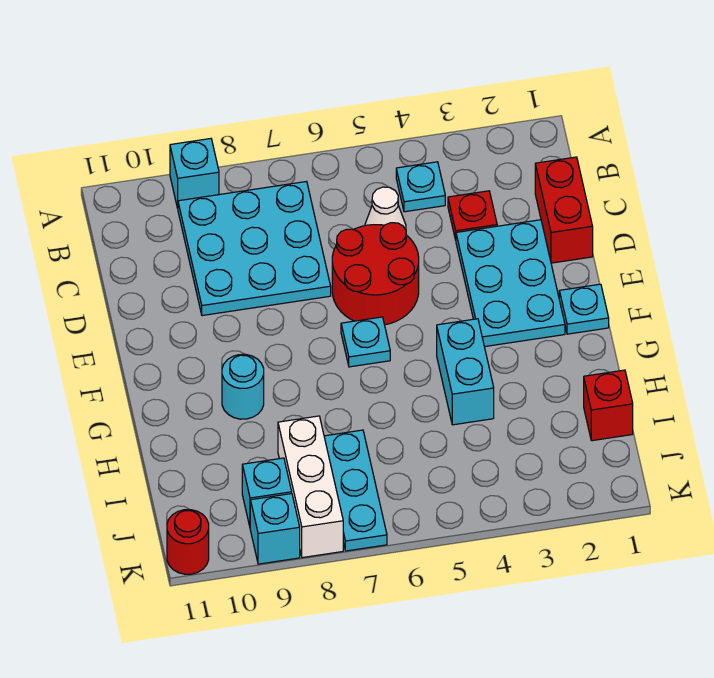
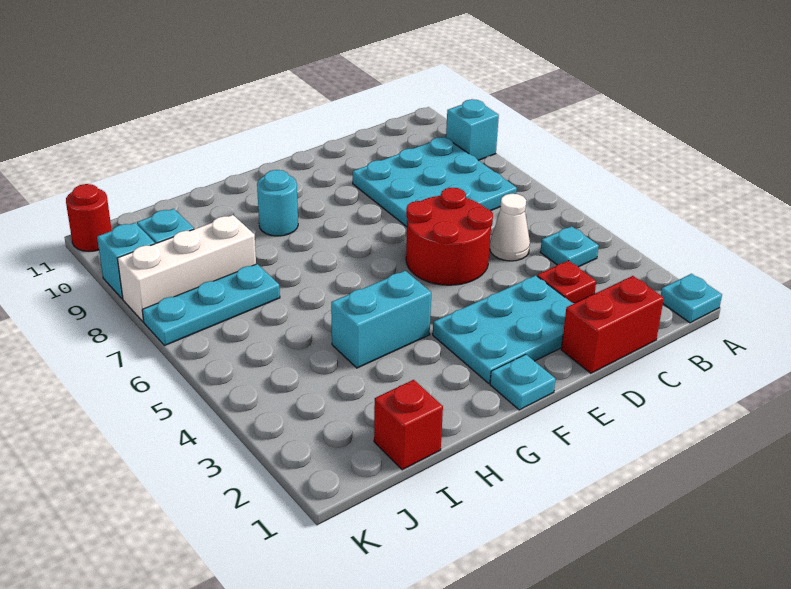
cyan plate F6 level 1 -> cyan plate A1 level 1

